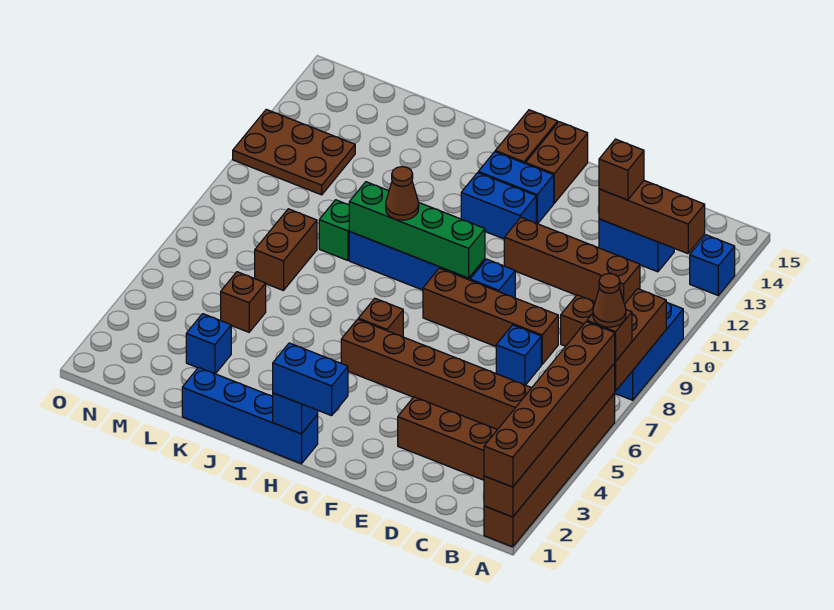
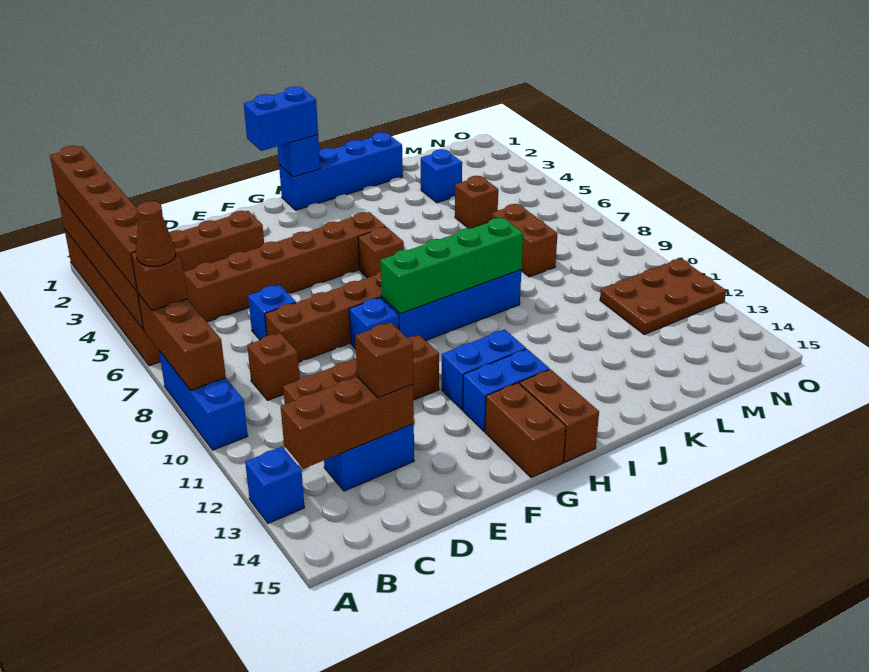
brown cone I9 level 3 -> none
green brick K9 level 1 -> none

